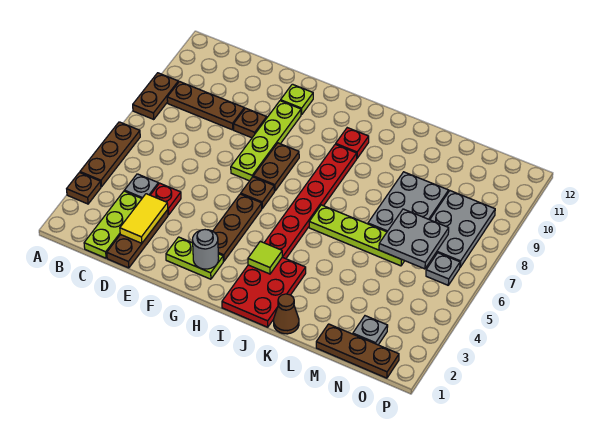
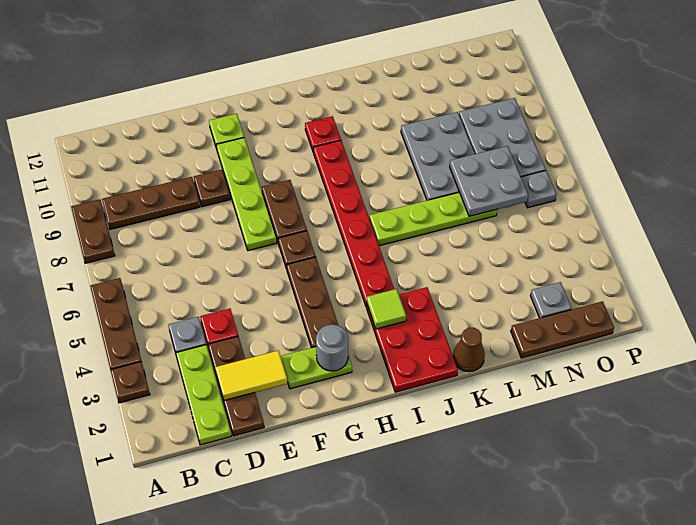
yellow tile D2:D3 level 2 -> yellow tile D2:E2 level 2

